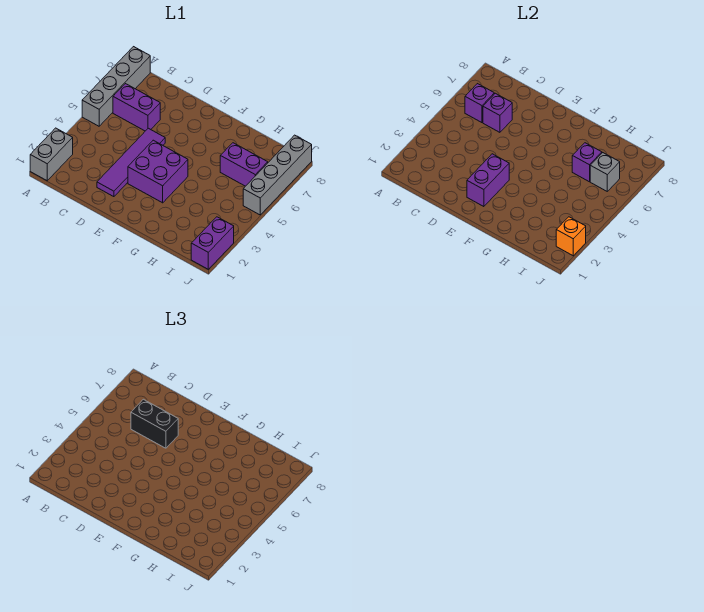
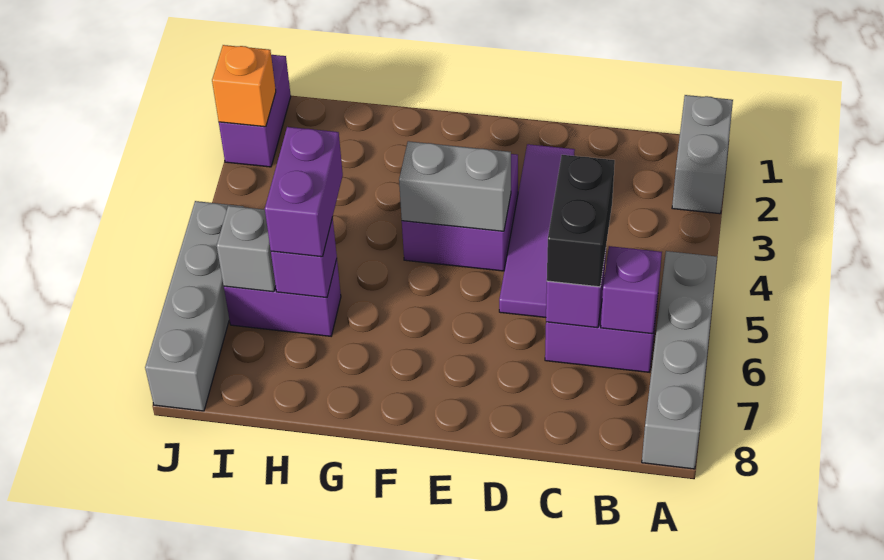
black brick C6:D6 level 3 -> black brick C5:C6 level 3
purple brick E2:E3 level 2 -> purple brick H5:H6 level 3
none -> grey brick E4:F4 level 2

